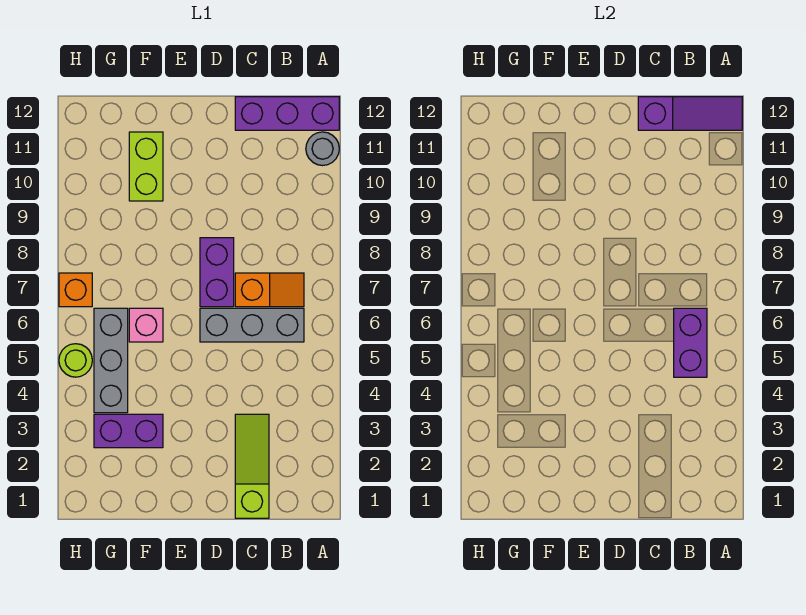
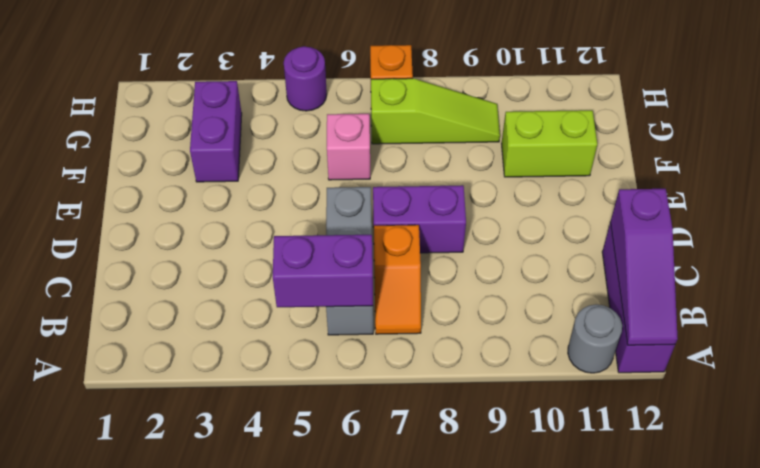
lime slope C1:C3 level 1 top 1 -> lime slope G7:G9 level 1 top 7
grey brick G4:G6 level 1 -> none
lime round brick H5 level 1 -> purple round brick H5 level 1

